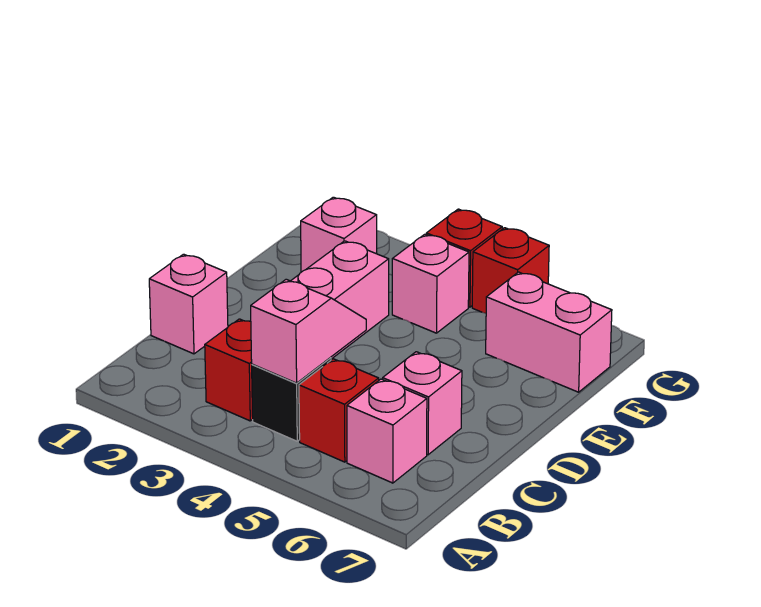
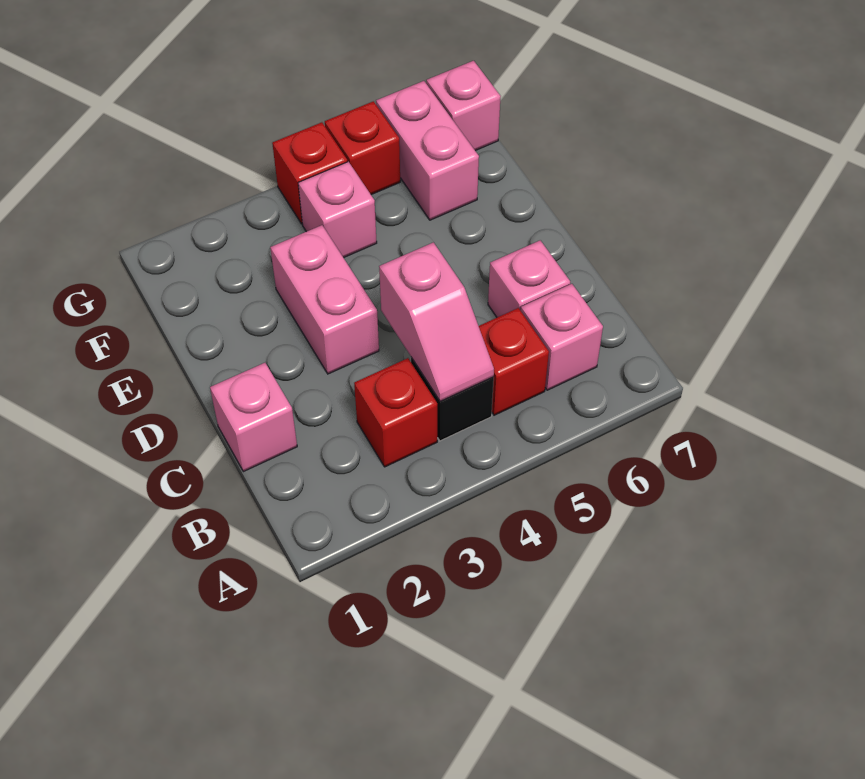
pink slope B4:C4 level 2 top B -> pink slope B4:C4 level 2 top C
pink brick F2 level 1 -> pink brick G7 level 1
pink brick F6:F7 level 1 -> pink brick F6:G6 level 1

